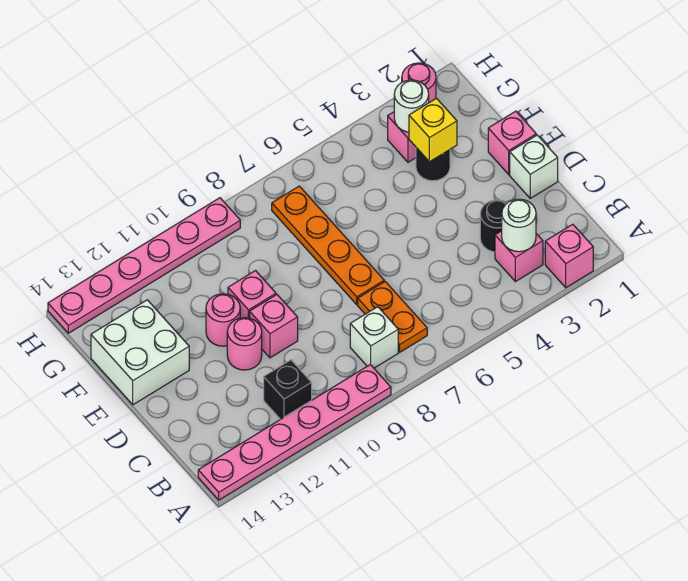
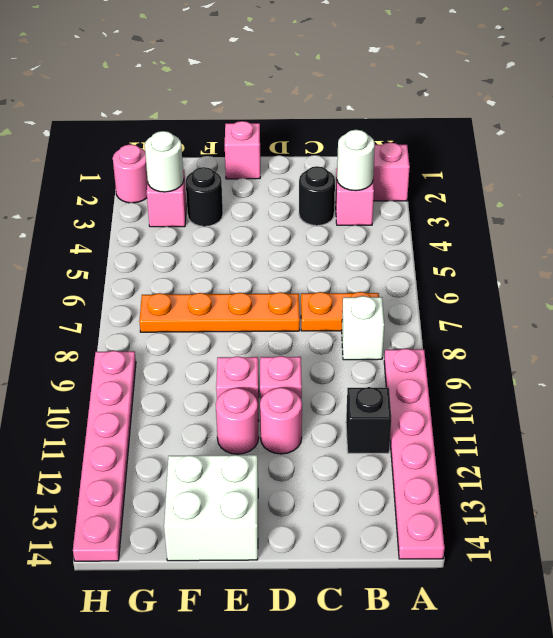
white brick D1 level 1 -> none
yellow brick F3 level 2 -> none

